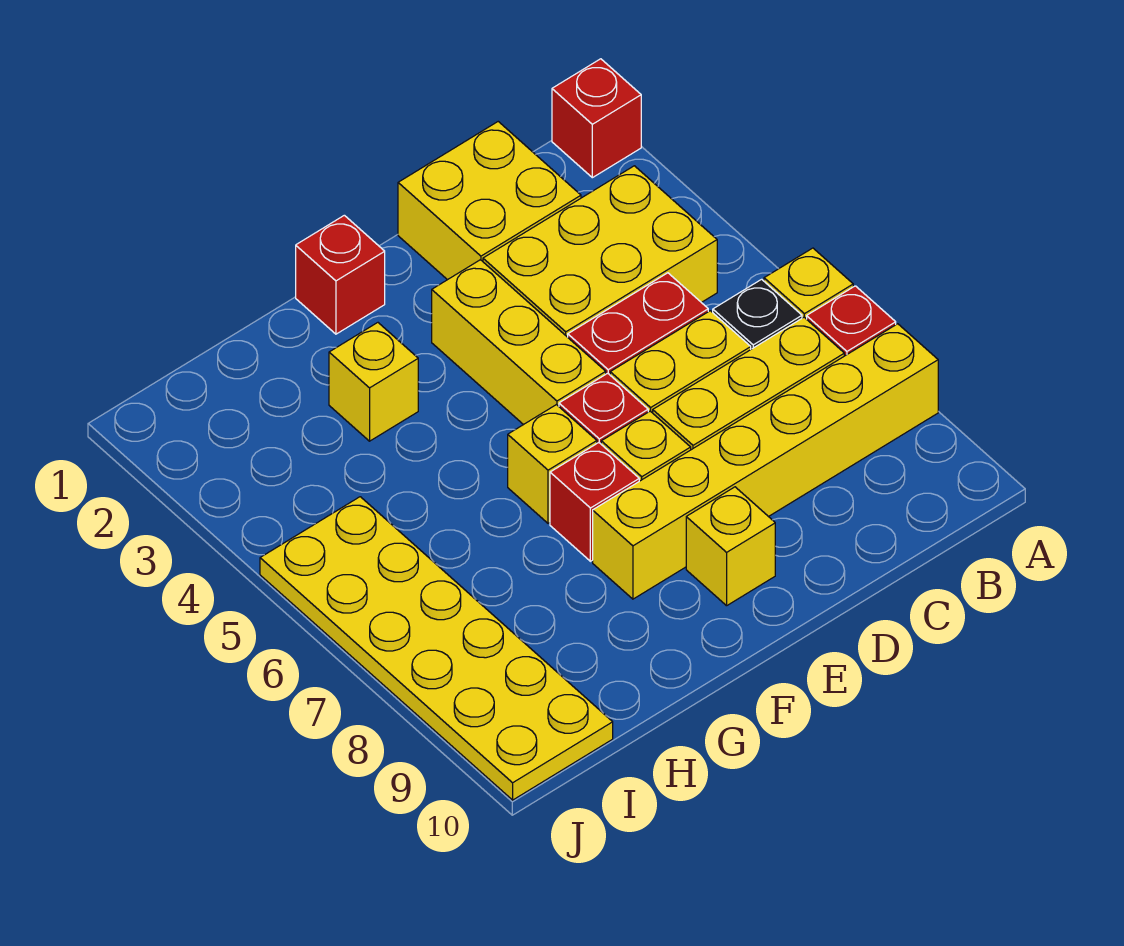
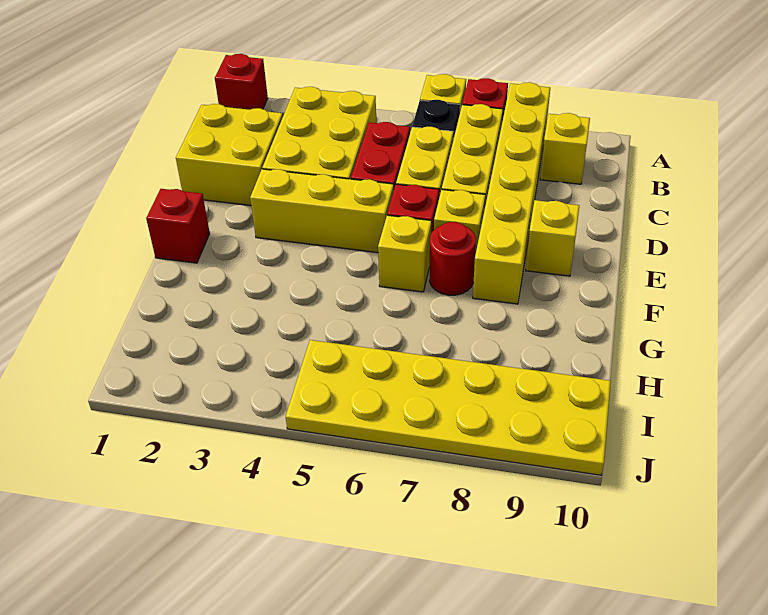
red brick F7 level 1 -> red round brick F7 level 1
yellow brick G3 level 1 -> yellow brick B9 level 1

